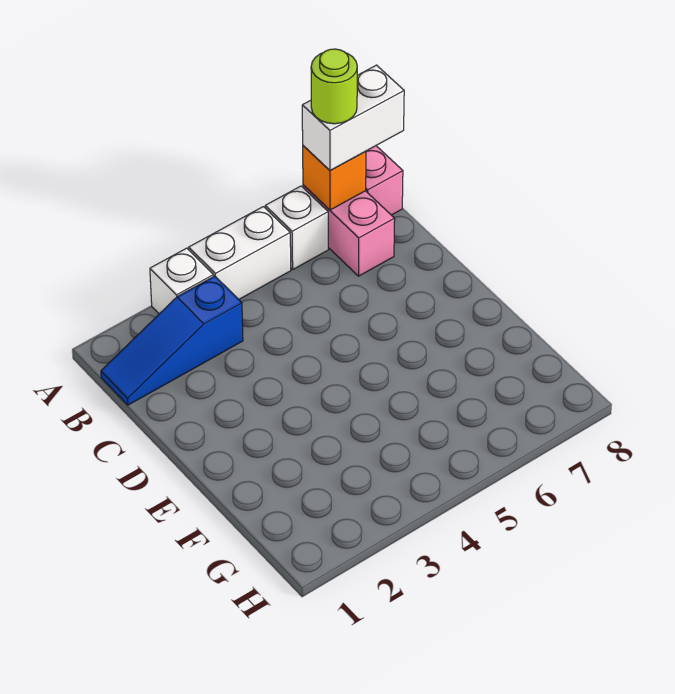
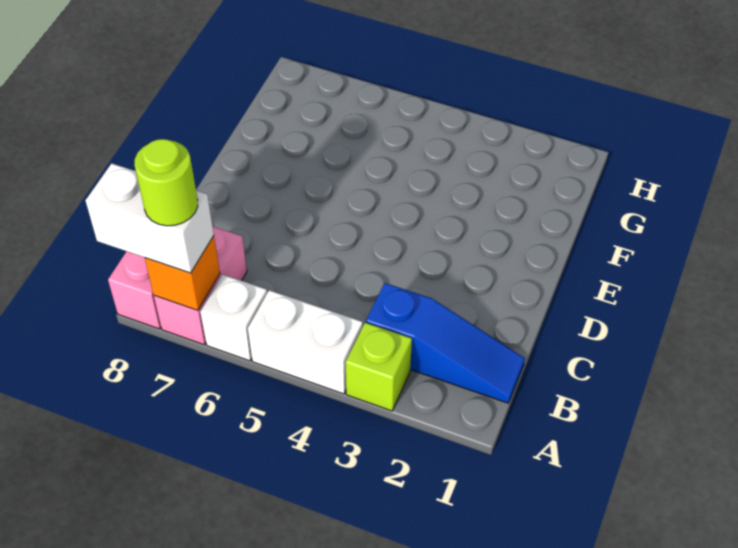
white brick A3 level 1 -> lime brick A3 level 1

